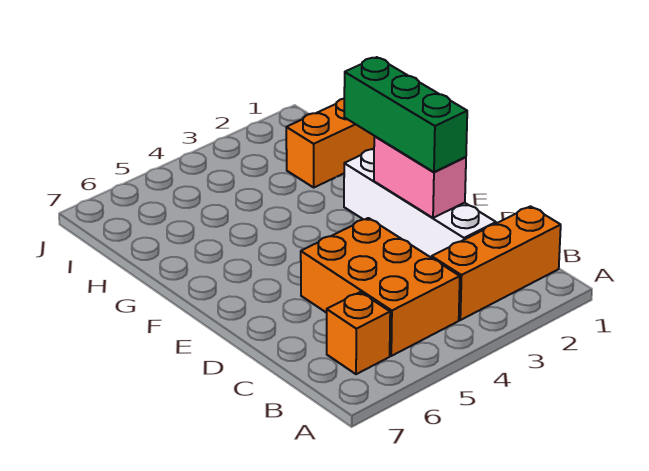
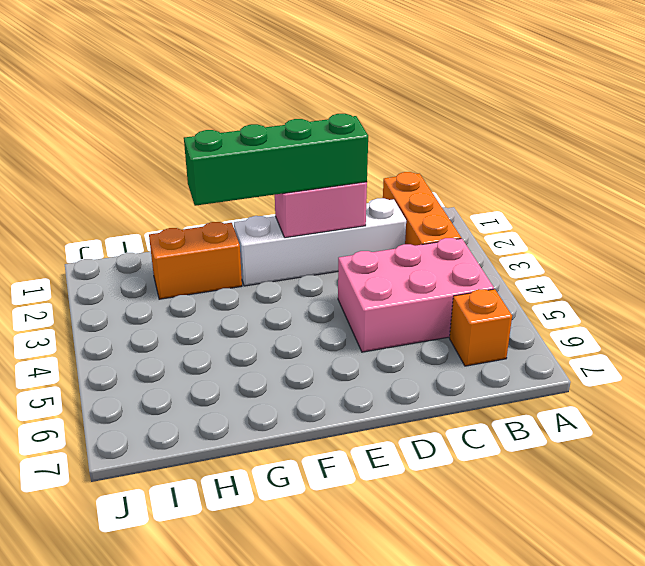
orange brick B4:D5 level 1 -> pink brick B4:D5 level 1
green brick D2:F2 level 3 -> green brick D2:G2 level 3
orange brick H1:H2 level 1 -> orange brick G2:H2 level 1

